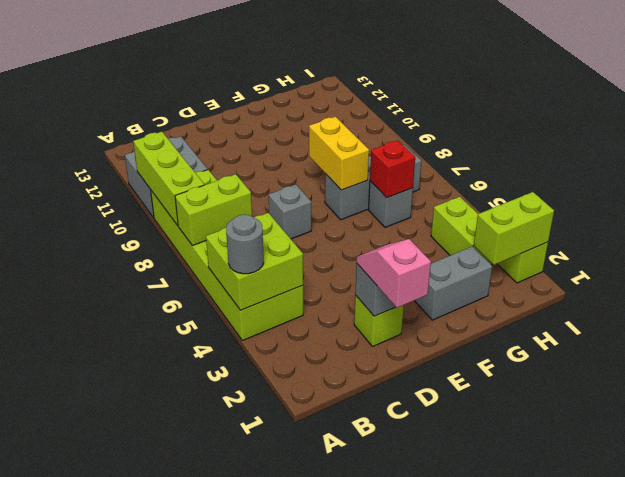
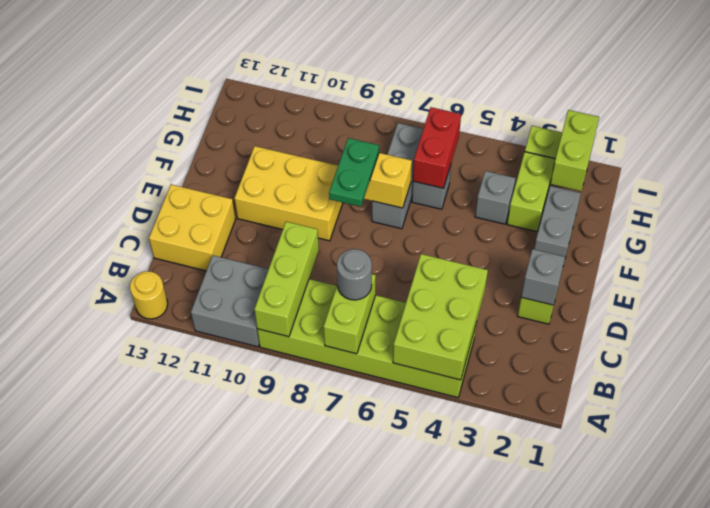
lime brick A4:B5 level 2 -> lime brick A4:C5 level 2
grey round brick A4 level 3 -> grey round brick B7 level 3
lime brick A8:A10 level 2 -> lime brick A9:C9 level 2
none -> yellow round brick A13 level 1
none -> yellow brick C12:D13 level 1
pink slope D1:D2 level 3 top 1 -> none
grey brick D7 level 1 -> grey brick G4 level 1
none -> green plate E8:F8 level 3
none -> yellow brick E9:F11 level 1
red brick G6 level 2 -> red brick G6:H6 level 2
lime brick H3:H4 level 1 -> lime brick G3:H3 level 1

